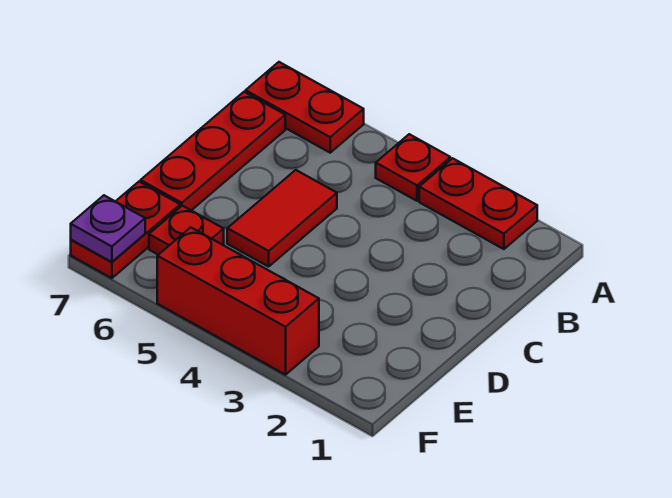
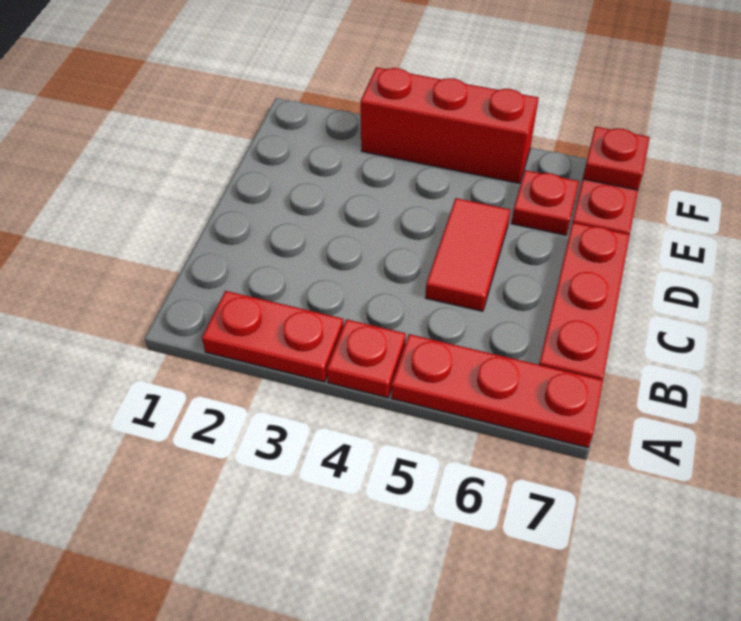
red plate A6:A7 level 1 -> red plate A5:A7 level 1
purple plate F7 level 2 -> red plate F7 level 2

